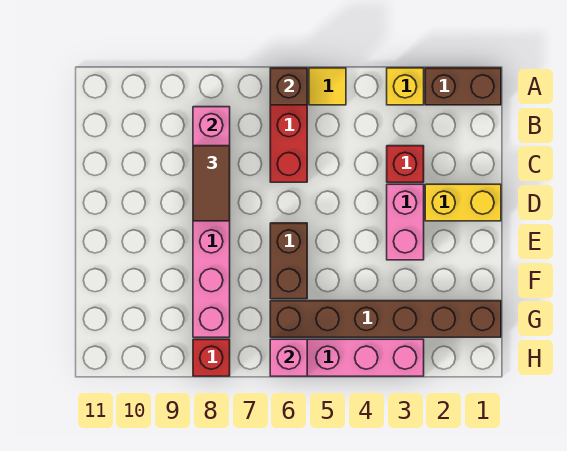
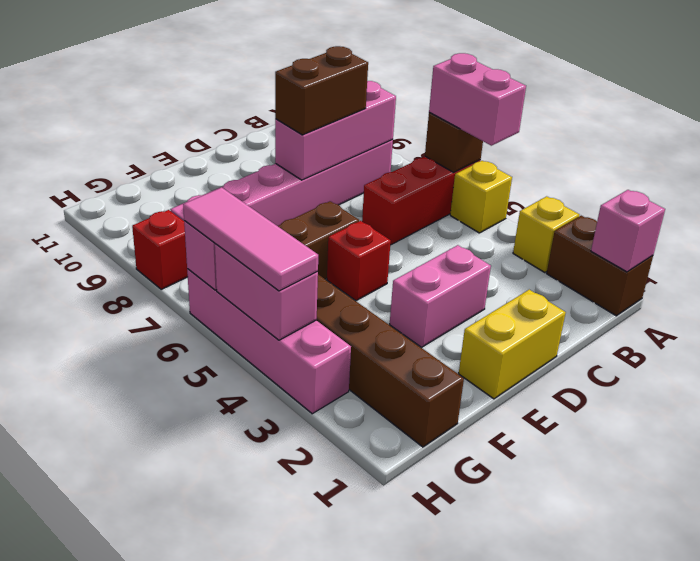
none -> pink brick A1 level 2
yellow tile A5 level 1 -> yellow brick A5 level 1
none -> pink brick A5:A6 level 3
red brick C3 level 1 -> red brick E5 level 1
brown tile C8:D8 level 3 -> brown brick C8:D8 level 3
yellow brick D1:D2 level 1 -> yellow brick D1:E1 level 1
none -> pink brick H4:H5 level 2
none -> pink tile H4:H6 level 3

